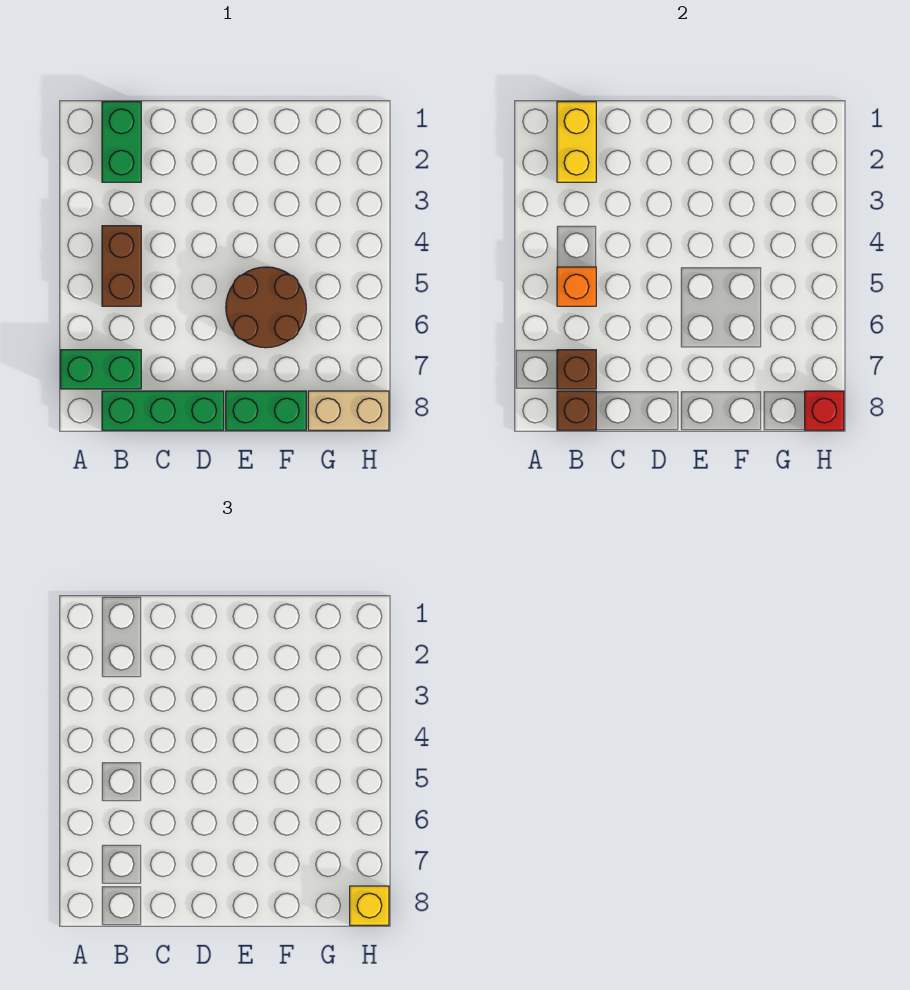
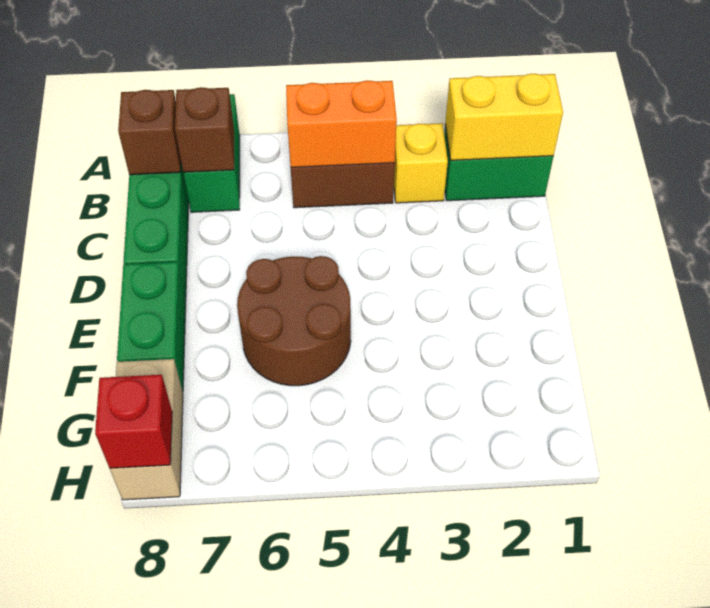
orange brick B5 level 2 -> orange brick B4:B5 level 2
yellow brick H8 level 3 -> yellow brick B3 level 1

